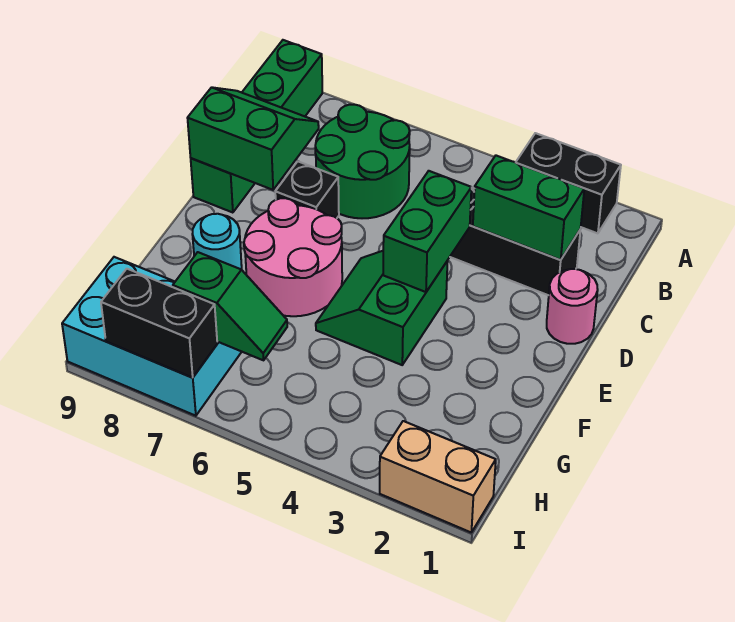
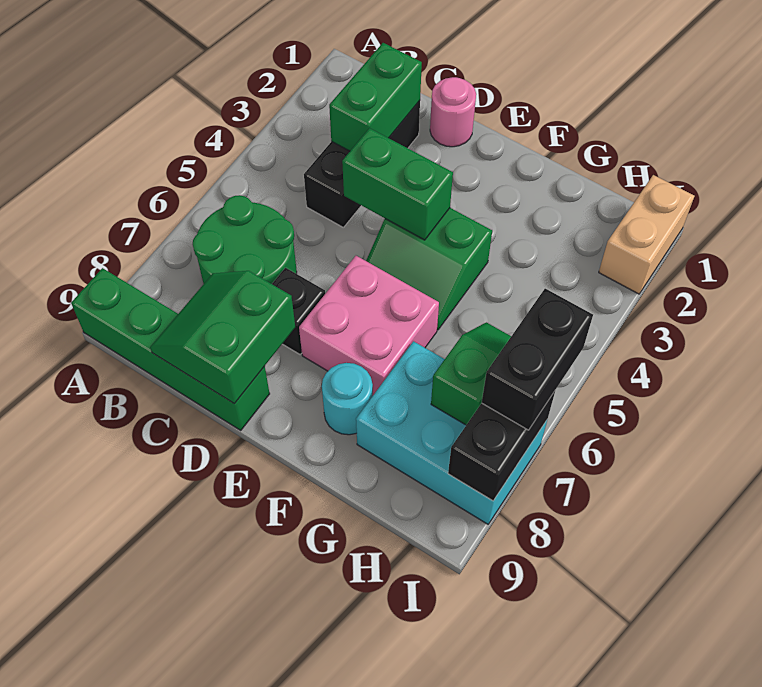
black brick A2:A3 level 1 -> black brick I6:I7 level 3
pink round brick E6:F7 level 1 -> pink brick E6:F7 level 1
cyan brick H7:I9 level 1 -> cyan brick G7:I8 level 1

